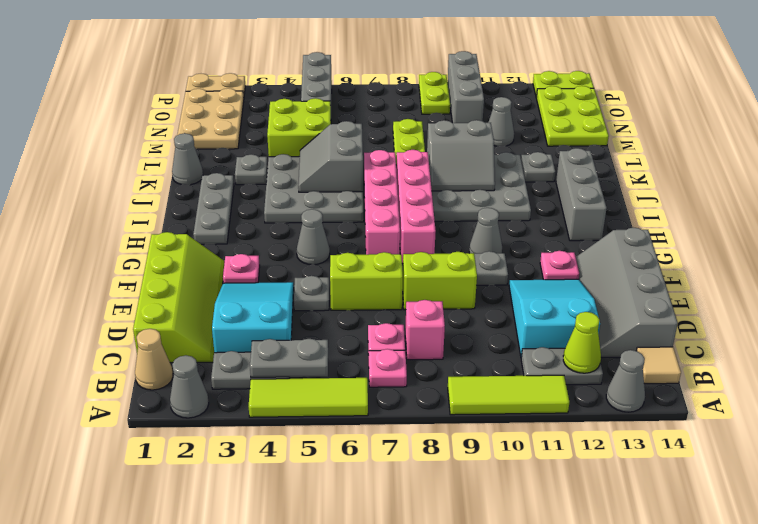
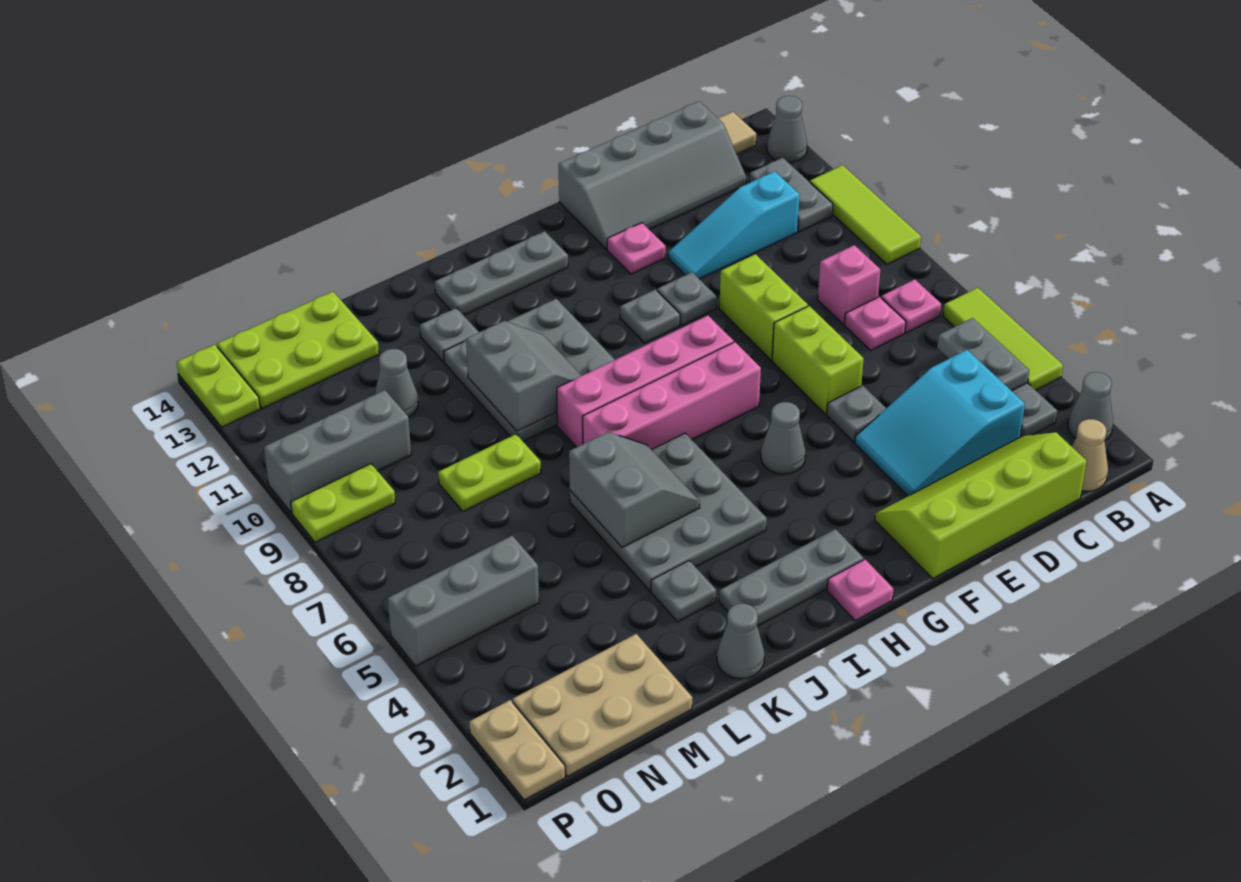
lime cone B12 level 2 -> none
cyan slope C11:E12 level 1 top C -> cyan slope C11:E11 level 1 top C
pink plate F3 level 1 -> pink plate H1 level 1
grey cone G10 level 1 -> grey plate G10 level 1
grey brick H13:J13 level 1 -> grey plate H13:J13 level 1
grey slope J5:K6 level 2 top 6 -> grey slope J5:K6 level 2 top K
lime brick L4:M5 level 1 -> none

